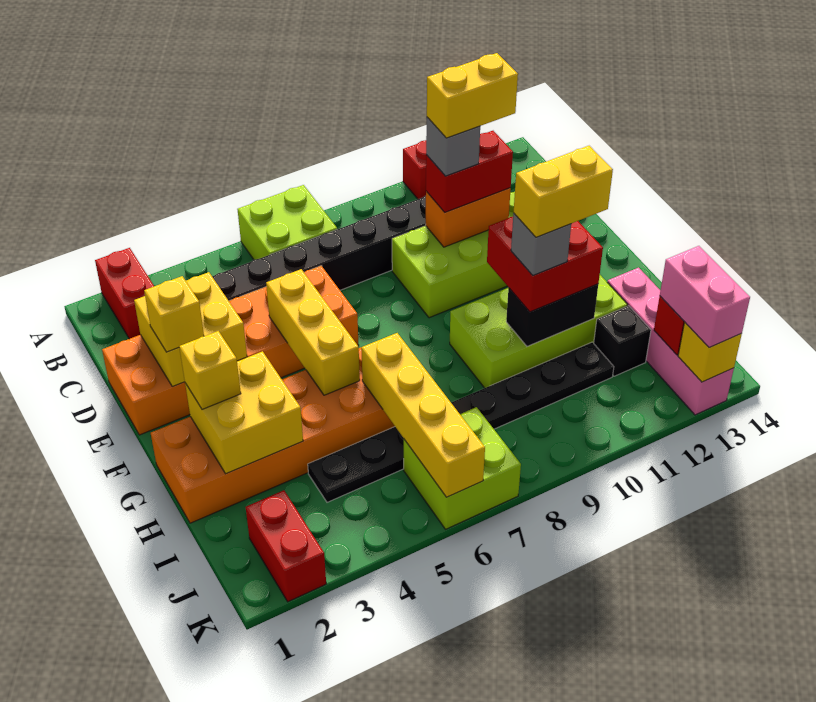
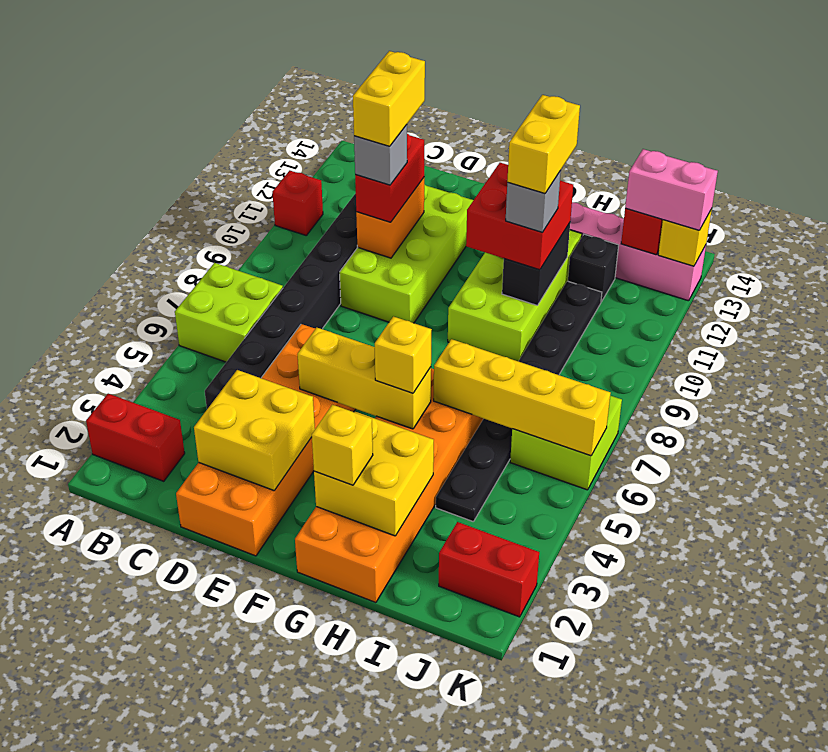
yellow brick E2 level 3 -> yellow brick G5 level 3

